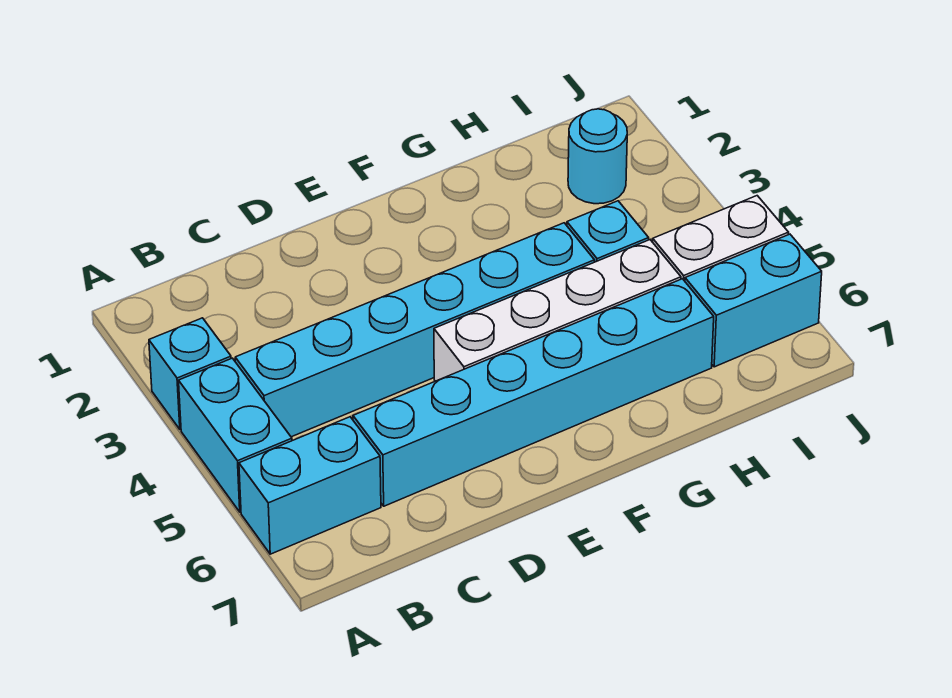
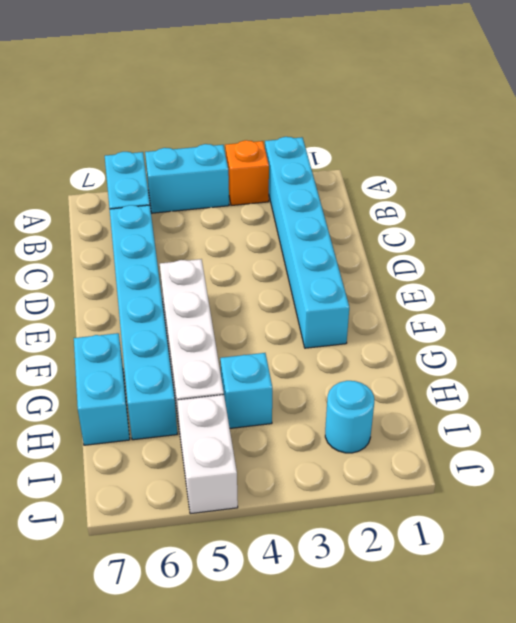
cyan brick A3 level 1 -> orange brick A3 level 1
cyan brick B4:G4 level 1 -> cyan brick A2:F2 level 1
cyan brick I6:J6 level 1 -> cyan brick G7:H7 level 1

